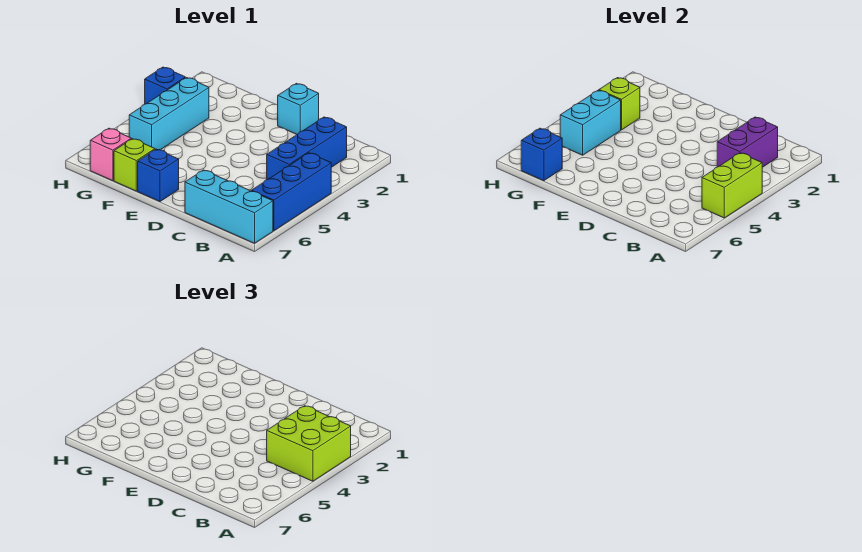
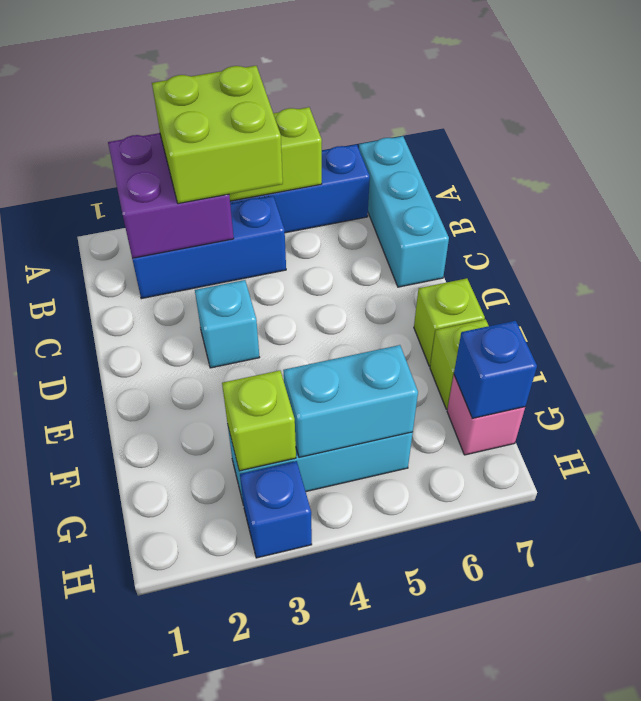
purple brick B2:B3 level 2 -> purple brick A2:B3 level 2
cyan brick D1 level 1 -> cyan brick D3 level 1
blue brick E7 level 1 -> lime brick E7 level 1

